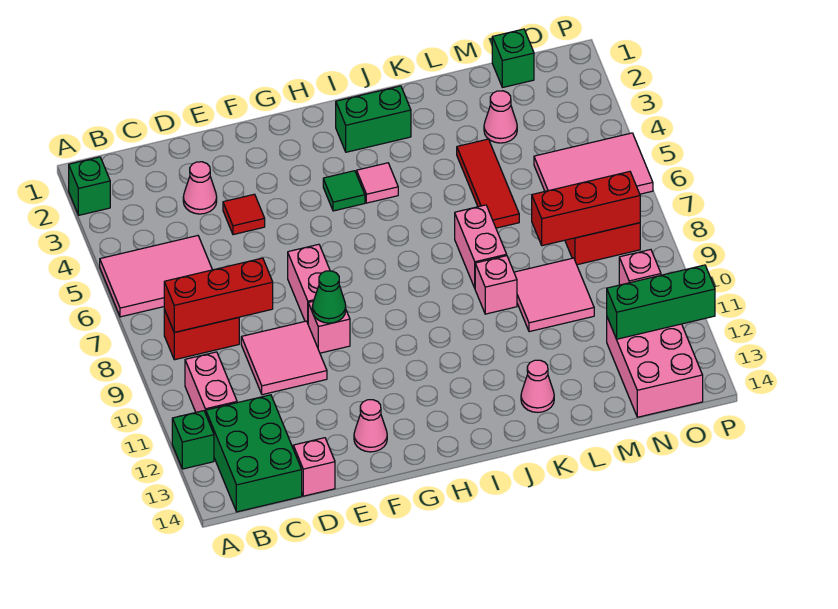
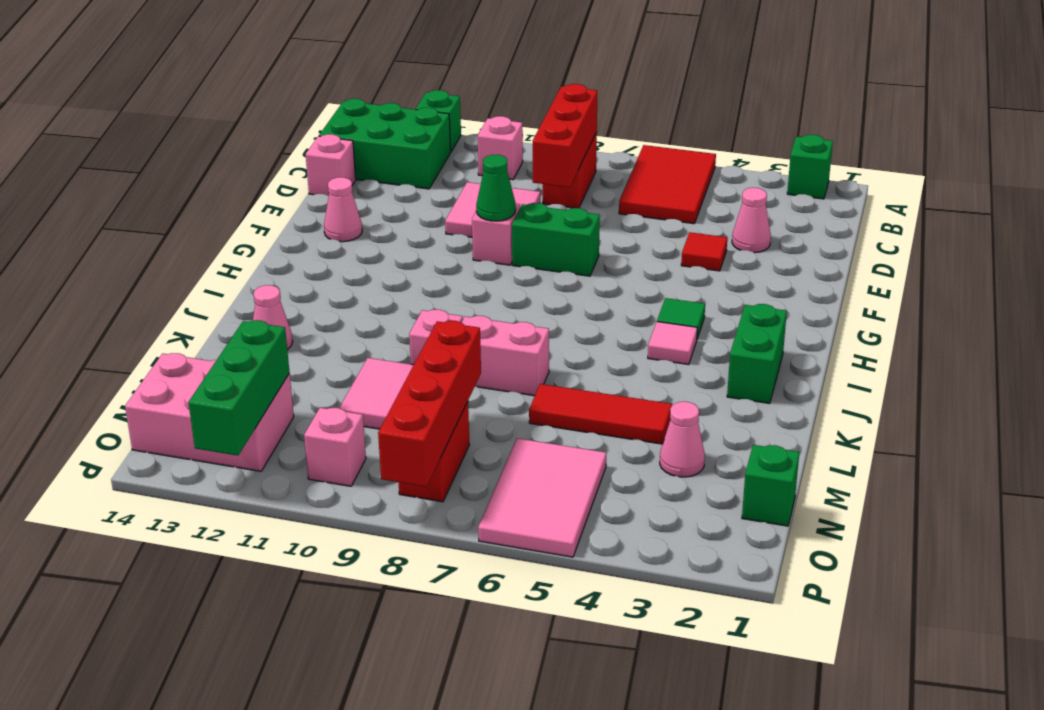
pink tile A5:C6 level 1 -> red tile A5:C6 level 1
pink brick B10:B11 level 1 -> pink brick B10 level 1
pink brick F7:F8 level 1 -> green brick F7:F8 level 1
red brick M8:O8 level 2 -> red brick M8:P8 level 2

